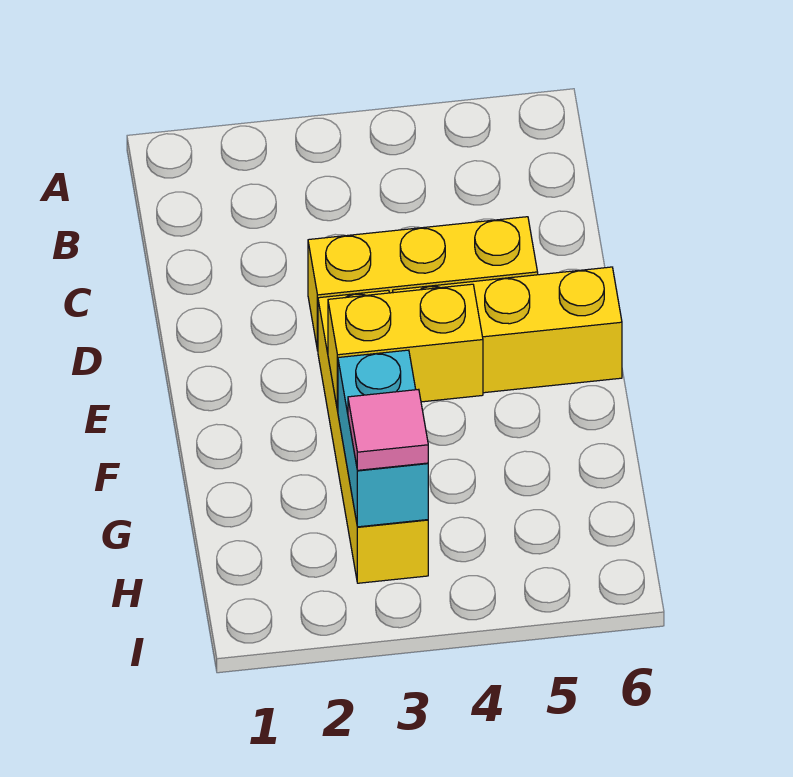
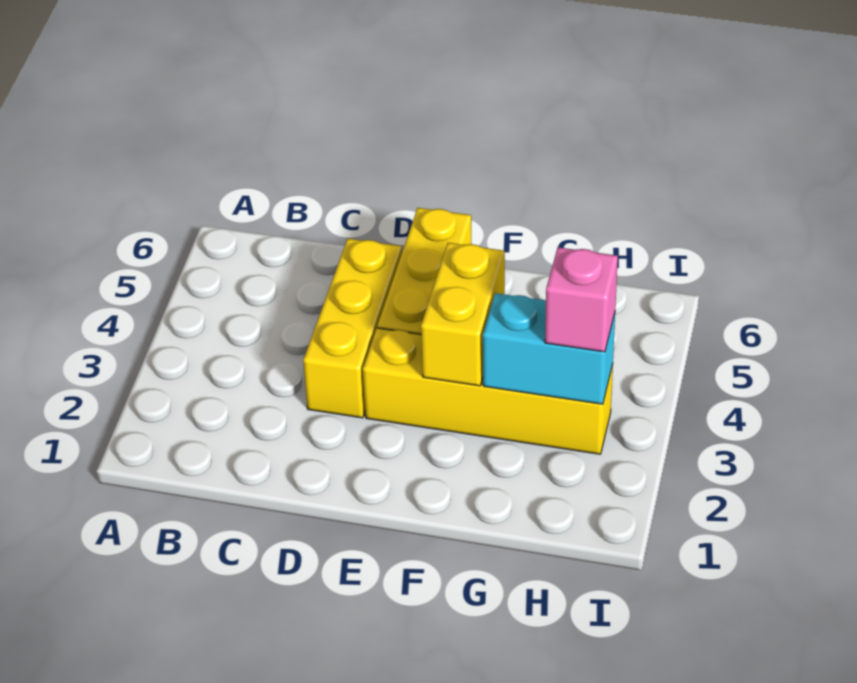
pink tile H3 level 3 -> pink brick H3 level 3

